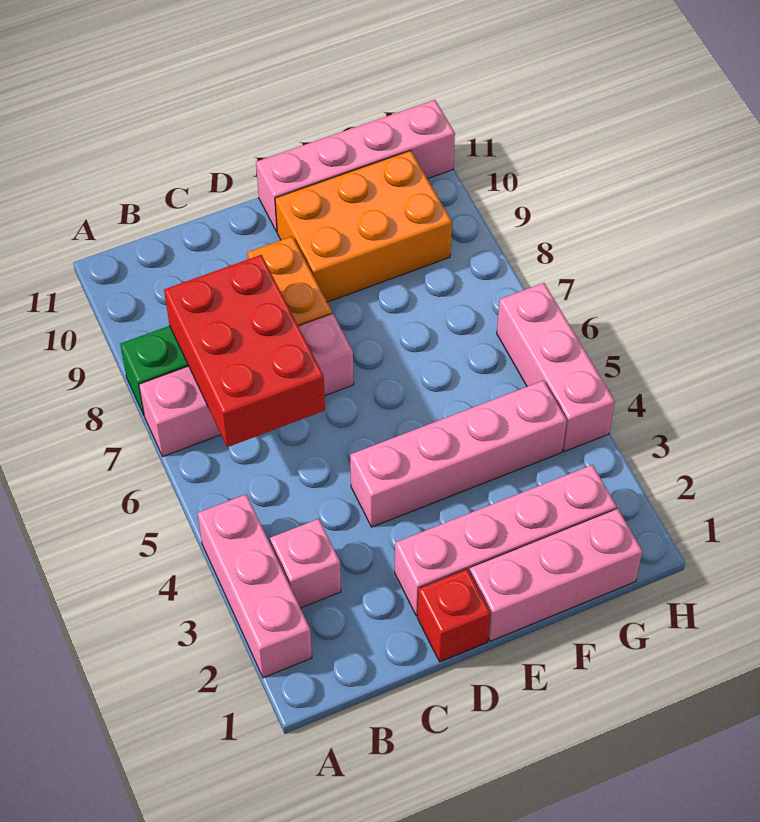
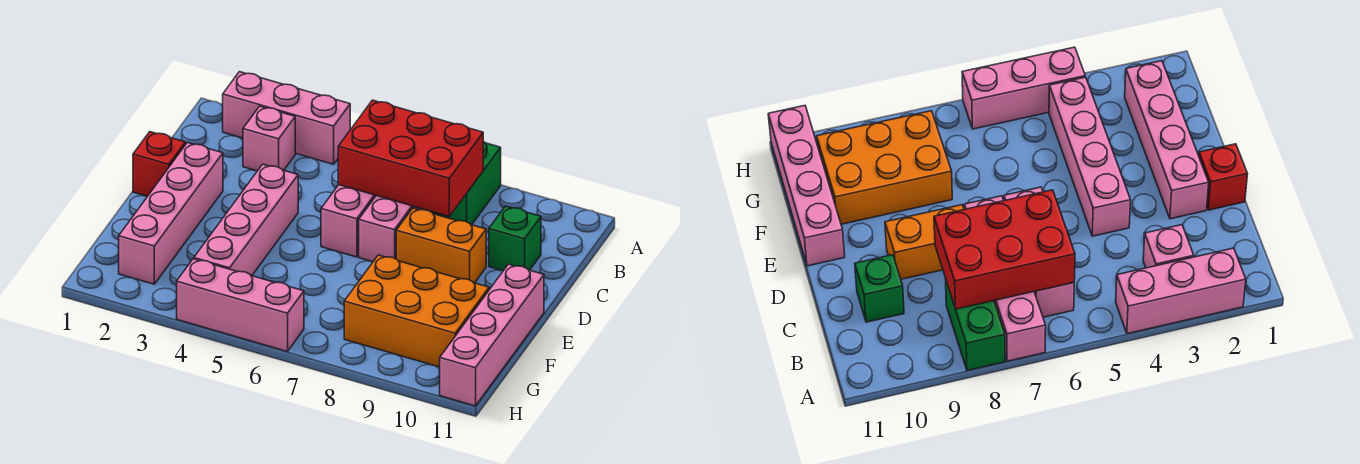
none -> green brick C10 level 1
pink brick E1:G1 level 1 -> pink brick B6:D6 level 1
orange brick E9:G10 level 1 -> orange brick F8:G10 level 1

